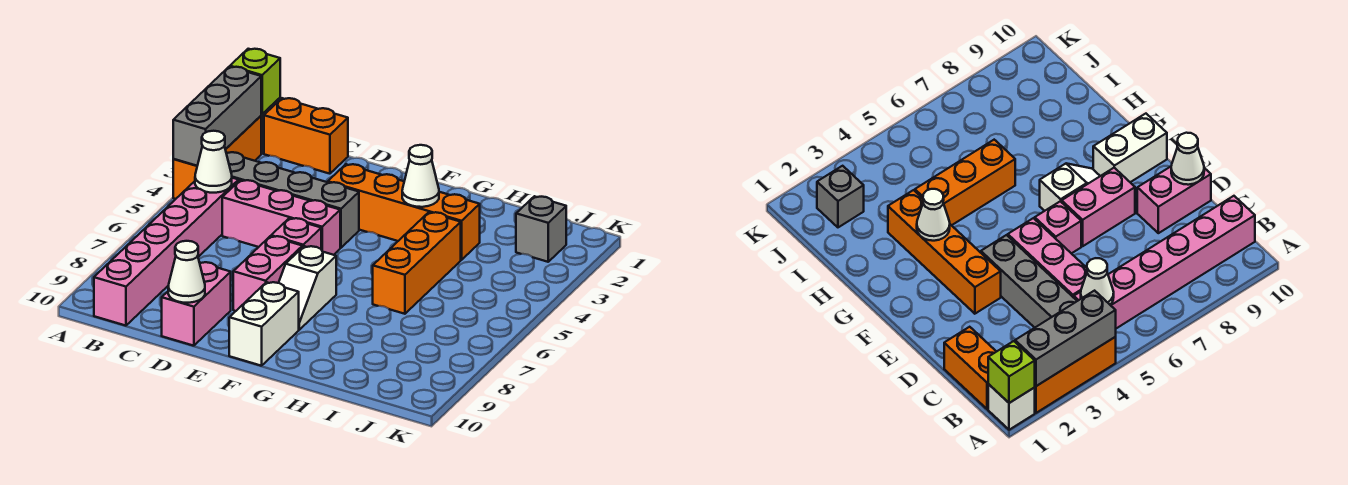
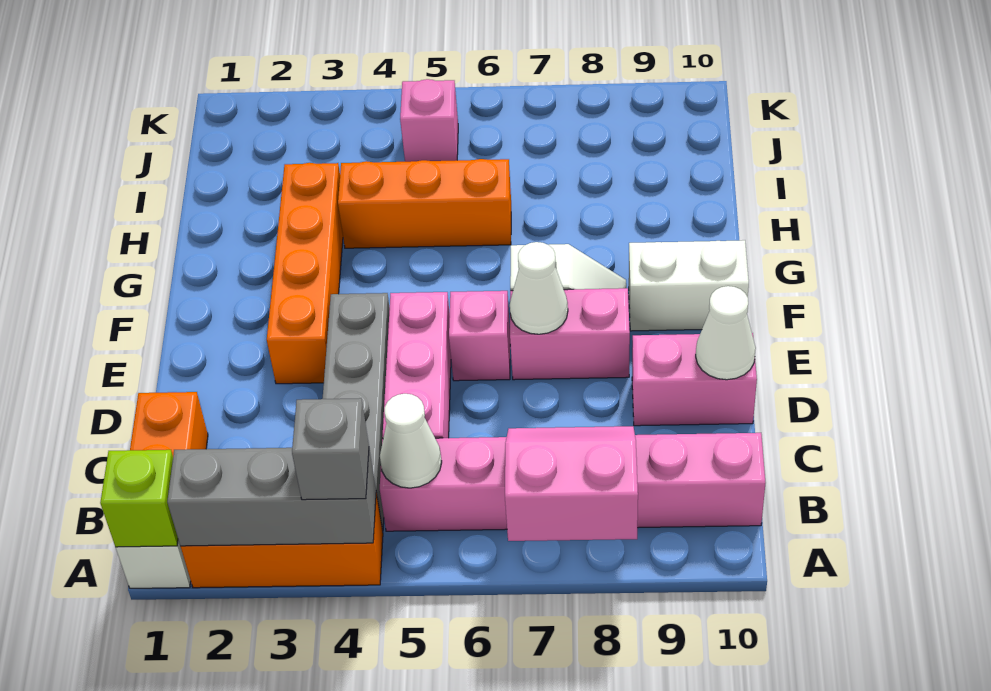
none -> pink slope A7:B8 level 2 top A
white cone G3 level 2 -> white cone E7 level 2
grey brick J2 level 1 -> grey brick A4 level 3
none -> pink brick J5 level 1

